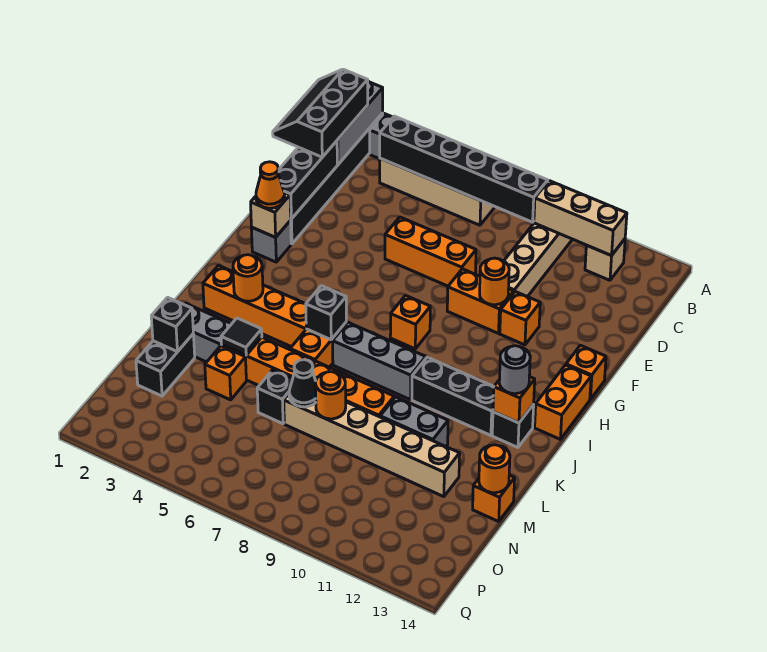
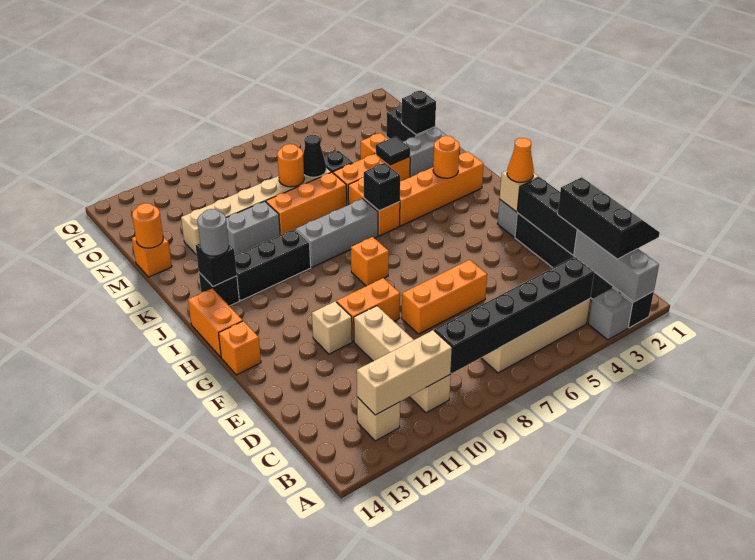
orange round brick F10 level 2 -> none
orange brick F11 level 1 -> tan brick F11 level 1
orange brick J13 level 2 -> black brick J13 level 2

